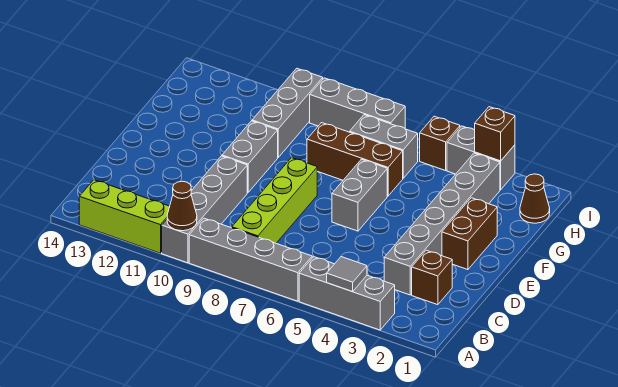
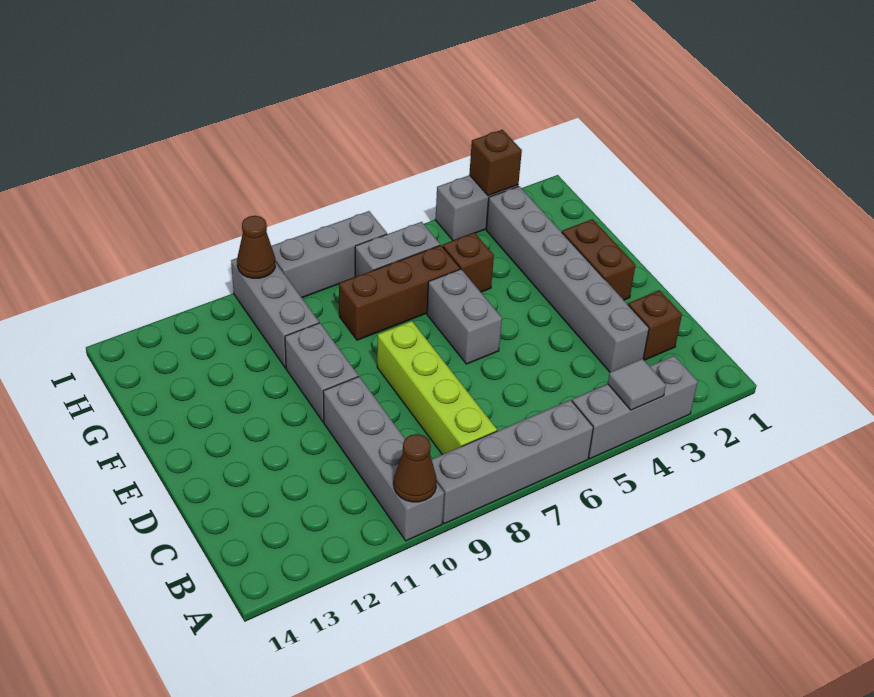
lime brick A11:A13 level 1 -> none
brown cone H1 level 1 -> brown cone I10 level 2
brown brick I5 level 1 -> brown brick G5 level 1

